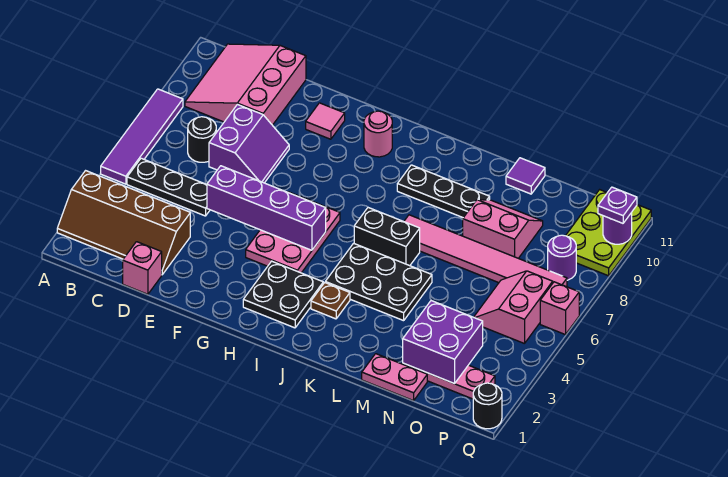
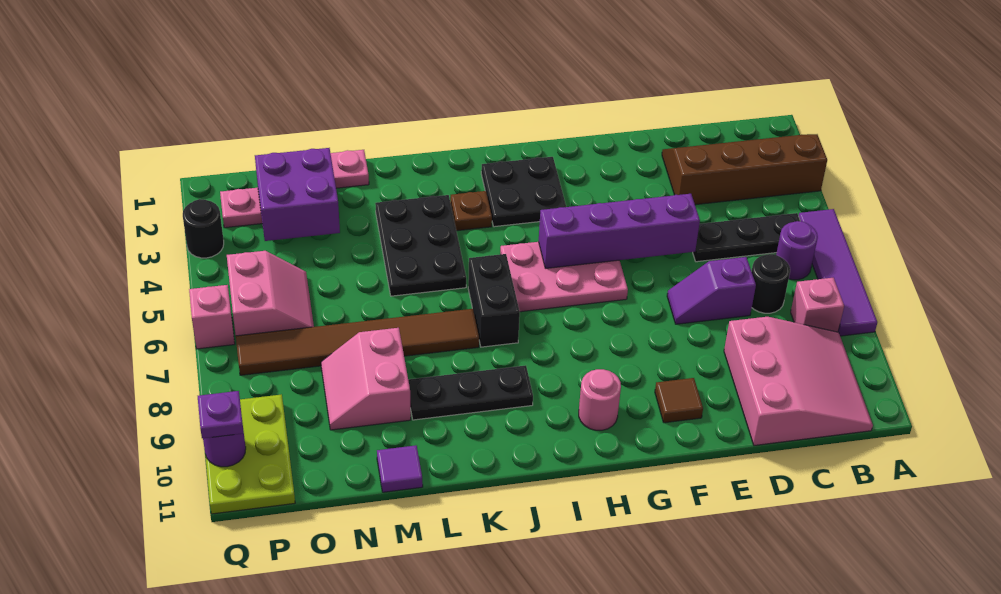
pink brick D1 level 1 -> pink brick B8 level 1
purple slope D7:E8 level 1 top D -> purple slope D7:E7 level 1 top D
pink tile F10 level 1 -> brown tile F10 level 1
pink plate G4:H6 level 1 -> pink plate G5:I6 level 1
black plate J4:L5 level 1 -> black plate K3:L5 level 1
black brick J6:K6 level 1 -> black brick J6:J7 level 1
pink tile K7:P7 level 1 -> brown tile K7:P7 level 1
pink slope M8:N9 level 1 top 8 -> pink slope M8:N9 level 1 top M
purple round brick P8 level 1 -> purple round brick B6 level 1
black round brick Q1 level 1 -> black round brick Q3 level 1

